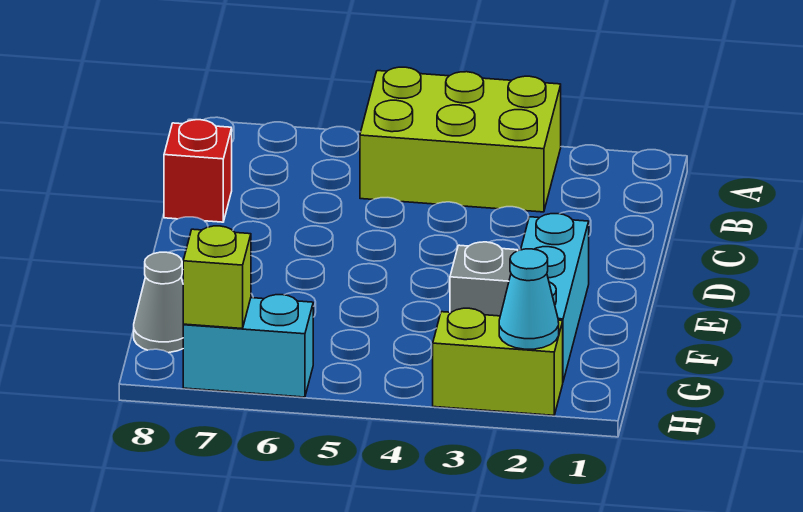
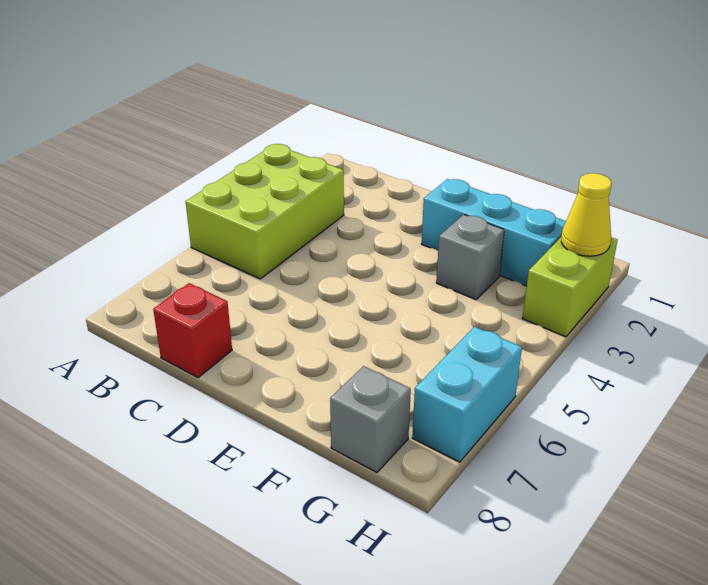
grey cone G8 level 1 -> grey brick G8 level 1
cyan cone H2 level 2 -> yellow cone H2 level 2
lime brick H7 level 2 -> none

